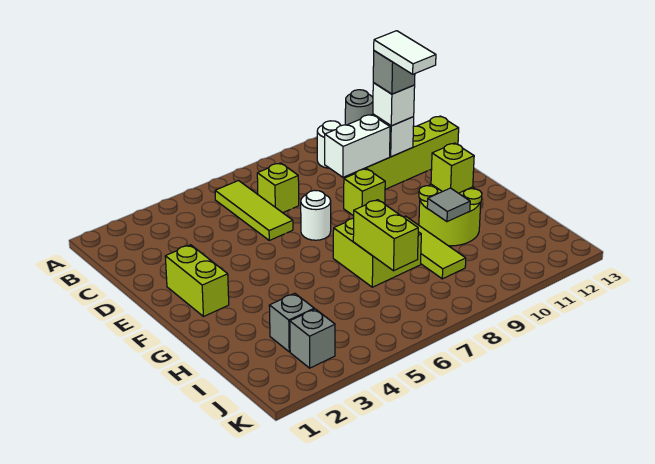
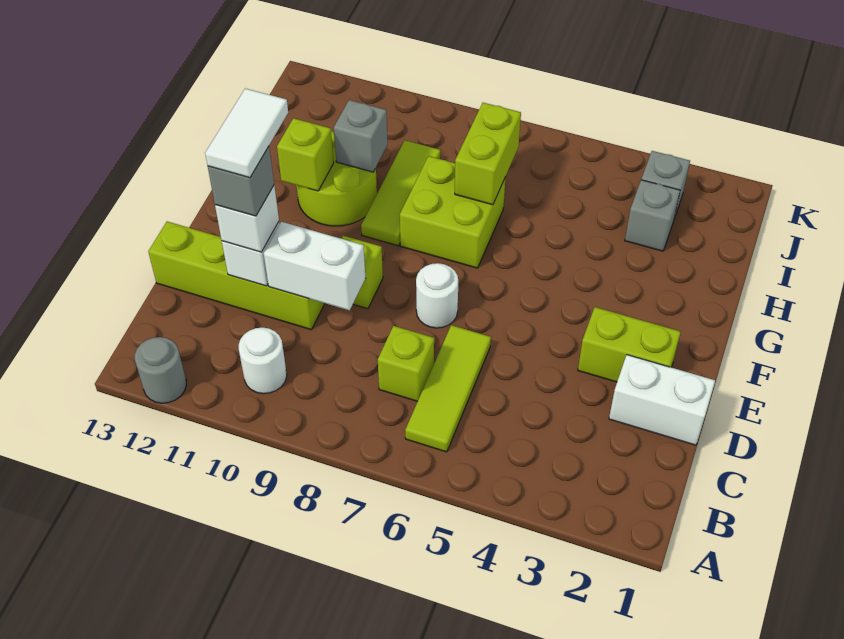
none -> white brick D1:D2 level 1
lime brick E2:F2 level 1 -> lime brick E2:E3 level 1
grey tile H10 level 2 -> grey brick H10 level 2

